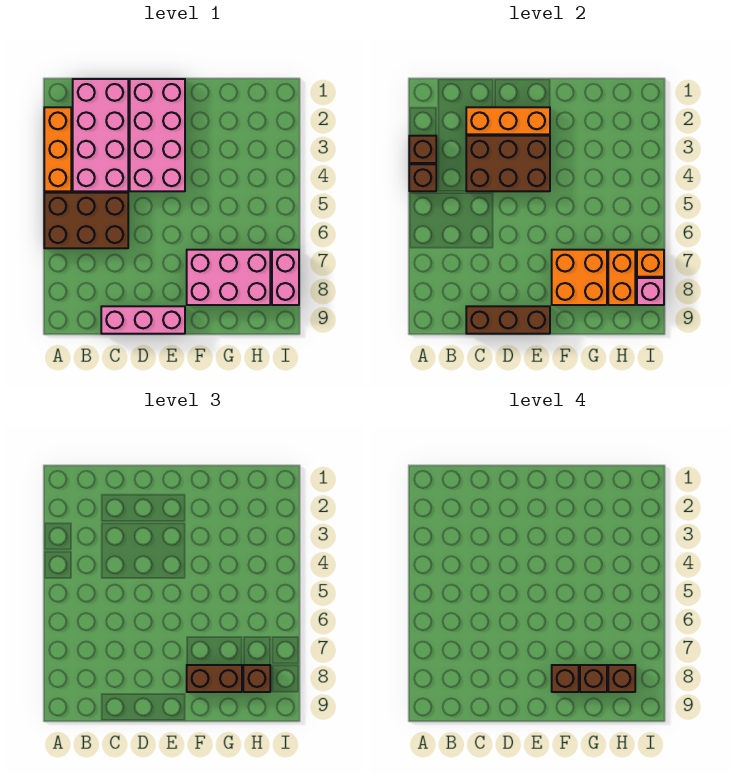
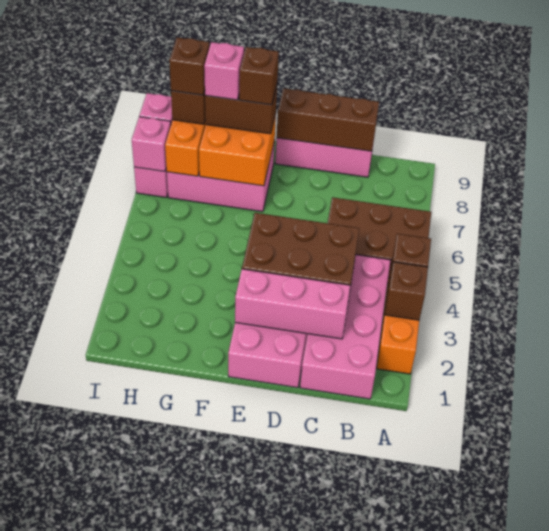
orange brick C2:E2 level 2 -> pink brick C2:E2 level 2
brown brick G8 level 4 -> pink brick G8 level 4
orange brick I7 level 2 -> pink brick I7 level 2

